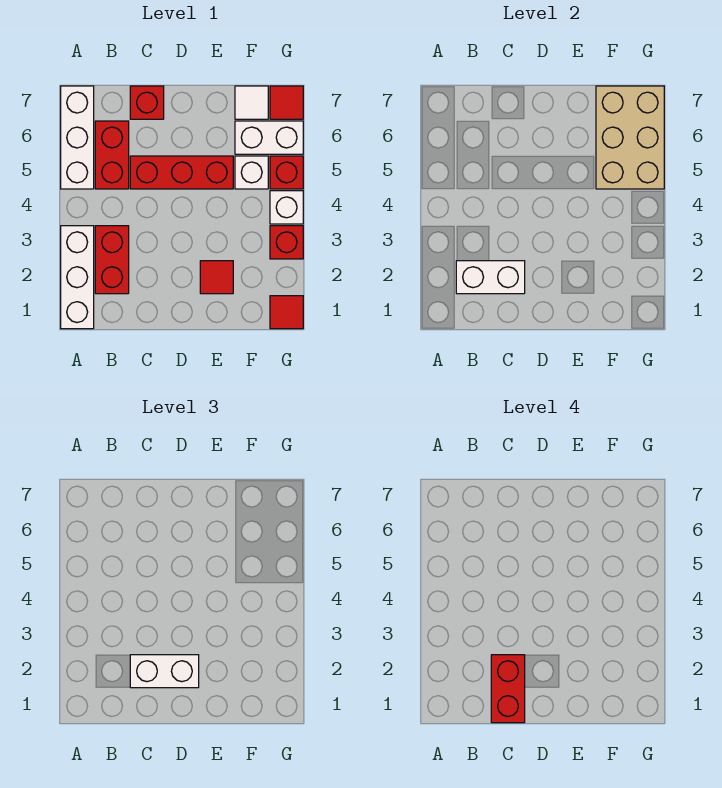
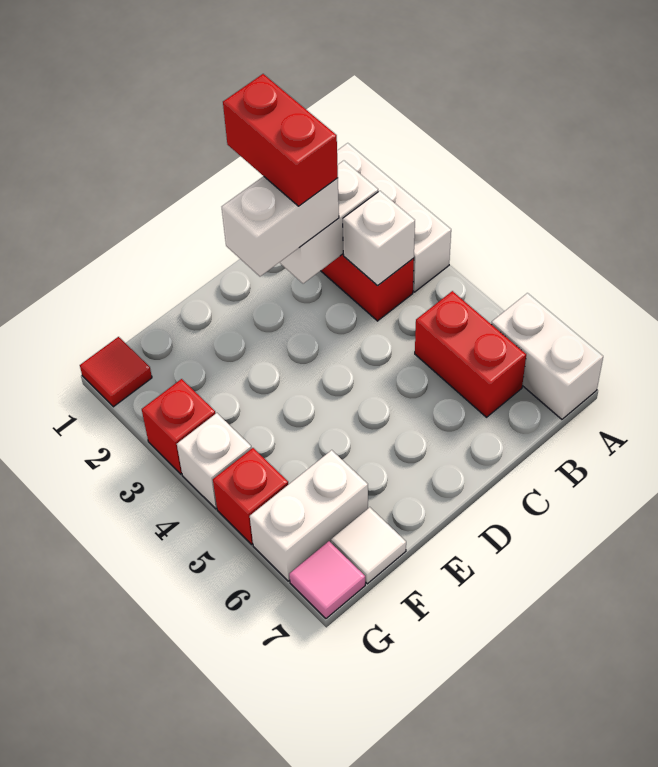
white brick A5:A7 level 1 -> white brick A6:A7 level 1
red brick C5:E5 level 1 -> none
red brick C7 level 1 -> none
red tile E2 level 1 -> none
white brick F5 level 1 -> white brick B3 level 2
tan brick F5:G7 level 2 -> none
red tile G7 level 1 -> pink tile G7 level 1

